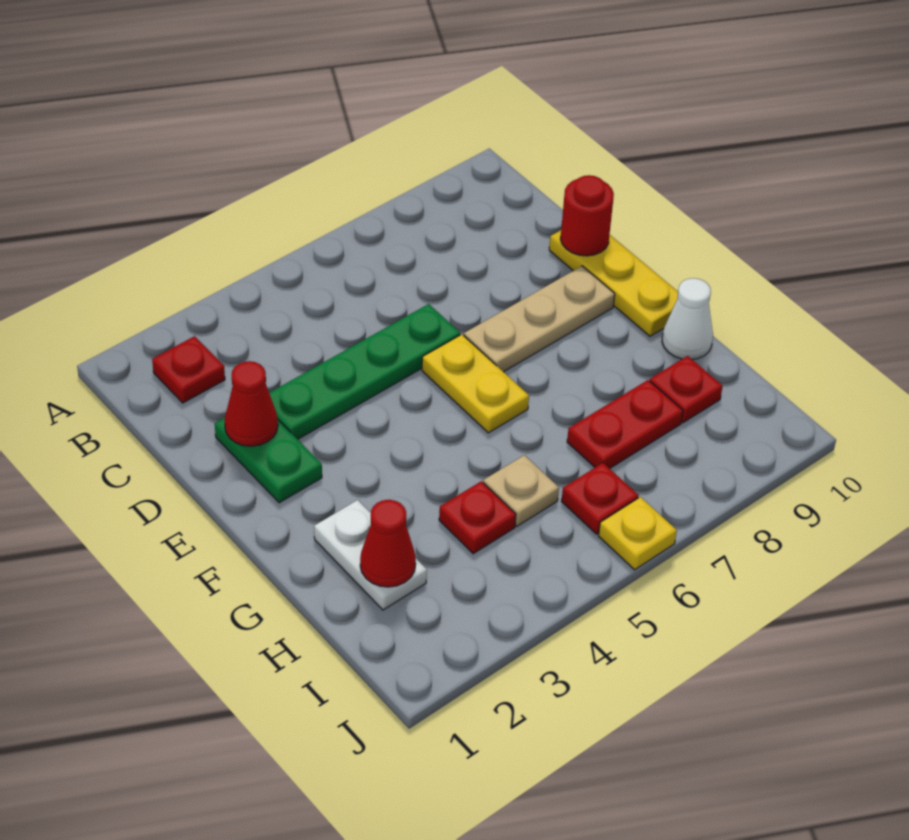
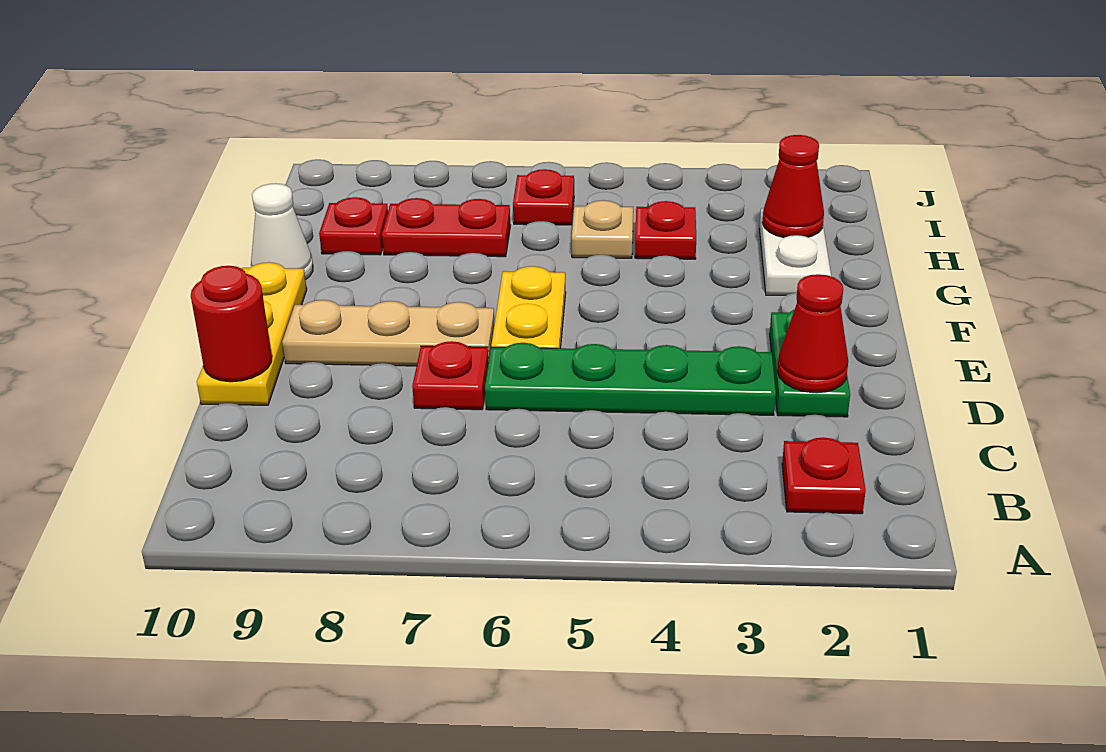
none -> red plate D7 level 1
yellow plate J6 level 1 -> none

